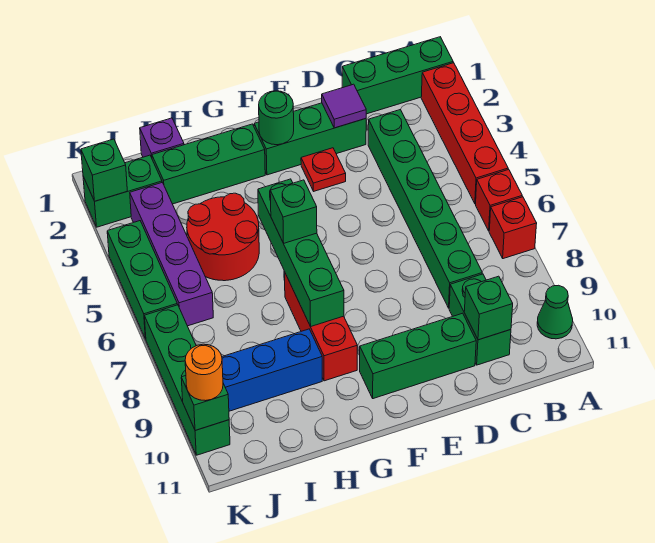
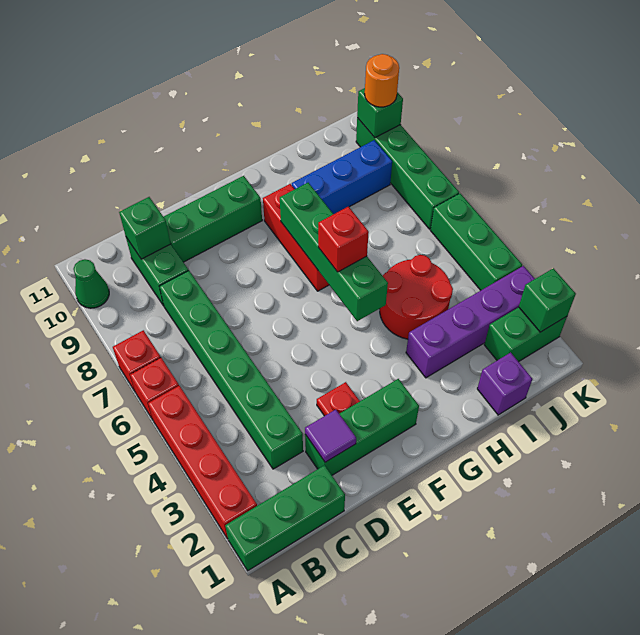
green round brick F2 level 2 -> none
green brick G2:I2 level 1 -> none
green brick G6 level 3 -> red brick G6 level 3
purple brick J3:J6 level 1 -> purple brick H3:K3 level 1

